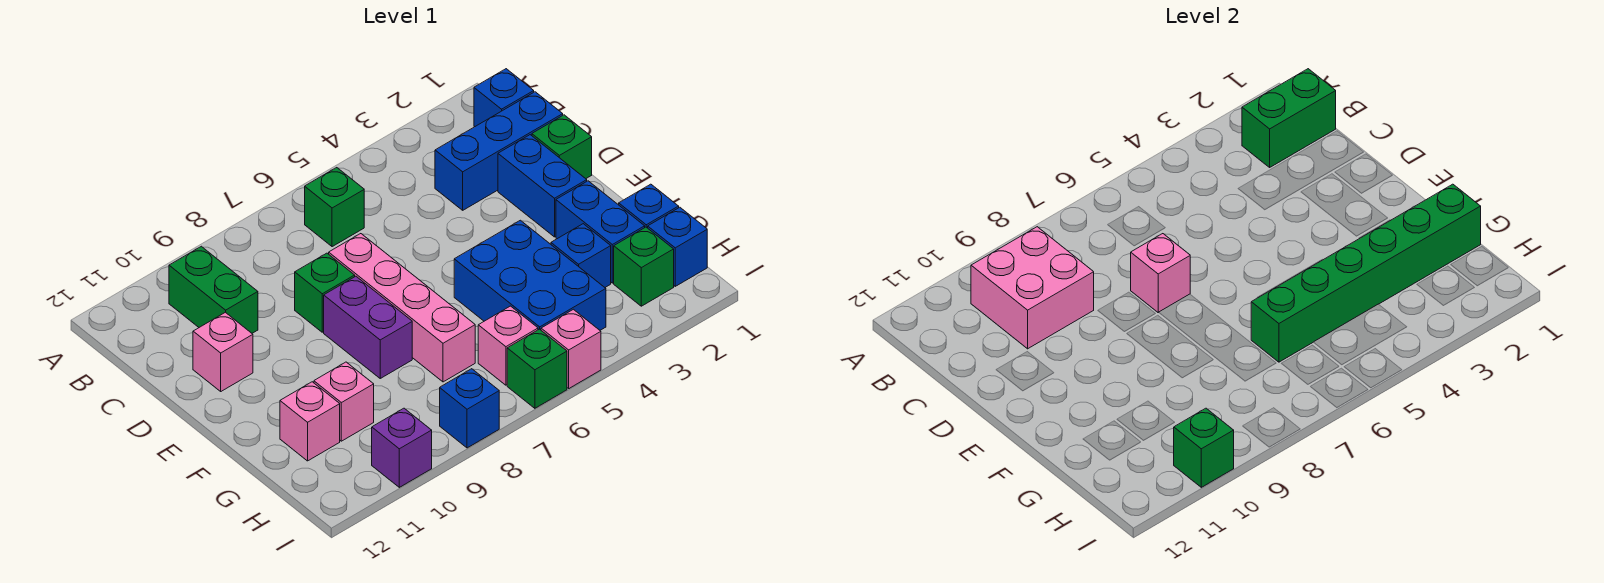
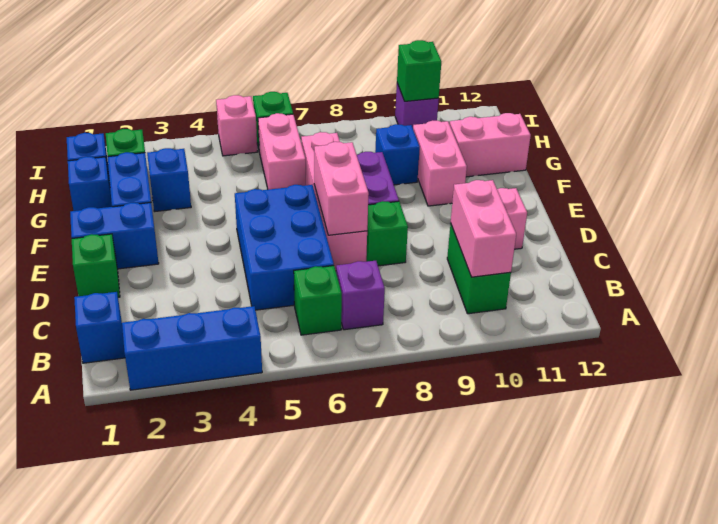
green brick B1:B2 level 2 -> none
none -> purple brick B7 level 1
pink brick B9:C10 level 2 -> pink brick B10:C10 level 2
blue brick C1:C3 level 1 -> blue brick A2:A4 level 1
blue brick D2:E2 level 1 -> blue brick E1:E2 level 1
pink brick D7 level 2 -> pink brick D7:E7 level 2
blue brick F4:H5 level 1 -> blue brick C5:E6 level 1
green brick G1:G6 level 2 -> none
pink brick G10 level 1 -> pink brick F10:G10 level 1
pink brick G11 level 1 -> pink brick G11:G12 level 1
pink brick H6 level 1 -> pink brick G6:H6 level 1
blue brick I8 level 1 -> blue brick G9 level 1

